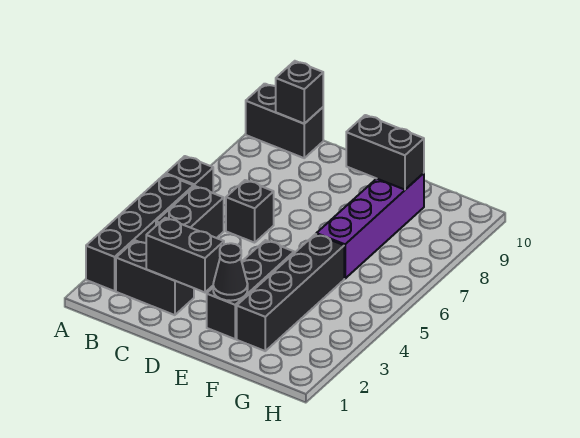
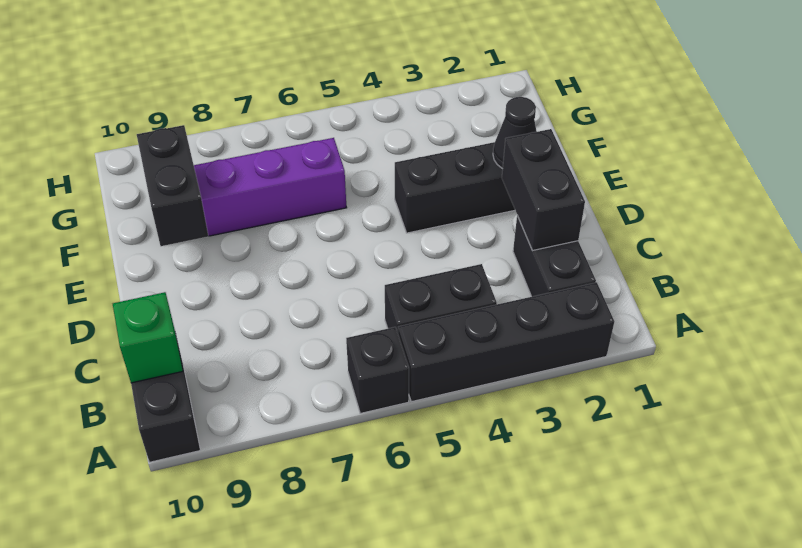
black brick B10 level 2 -> green brick B10 level 2
black brick C6 level 1 -> none
black brick F2:F5 level 1 -> none

